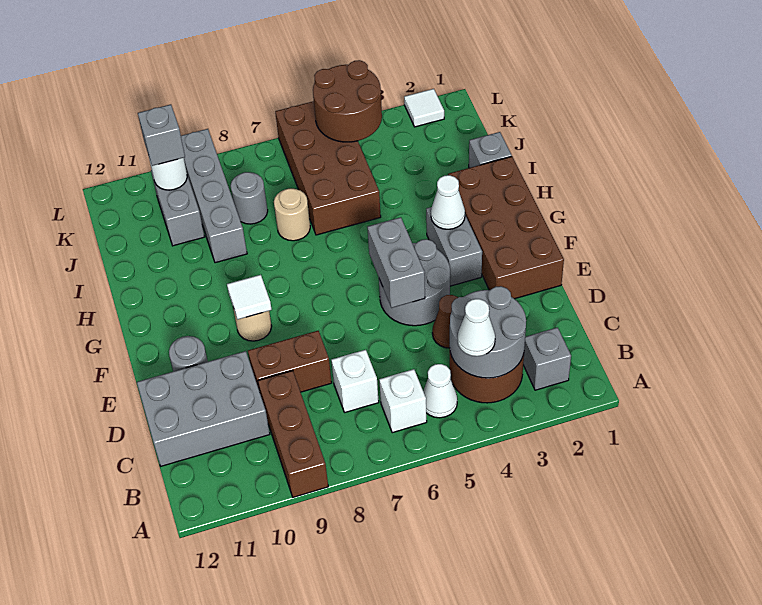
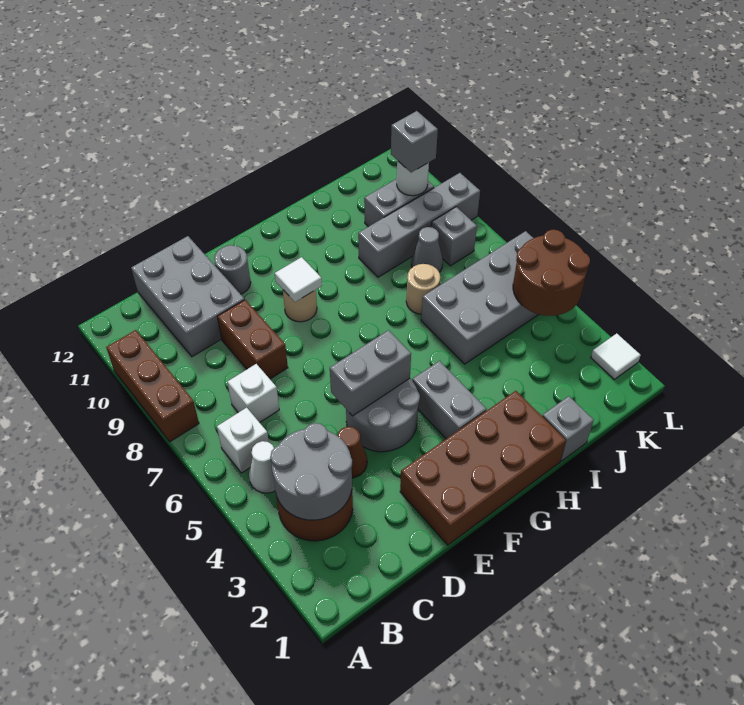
brown brick A9:C9 level 1 -> brown brick A8:A10 level 1
grey brick B2 level 1 -> grey brick K8 level 1
white cone B4 level 3 -> none
grey brick F3:G3 level 1 -> grey brick G3:G4 level 1
white cone G3 level 2 -> none
brown brick I5:L6 level 1 -> grey brick I5:L6 level 1
grey round brick J8 level 1 -> grey cone J8 level 1

